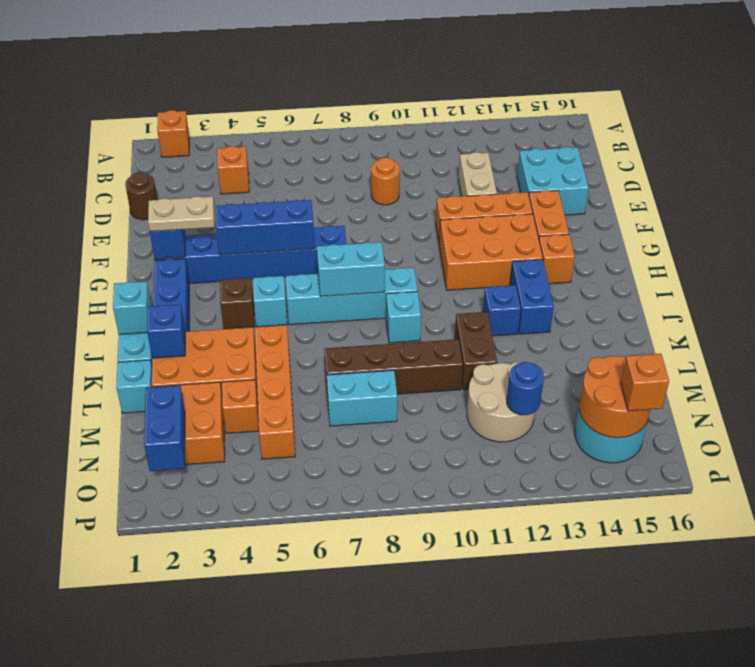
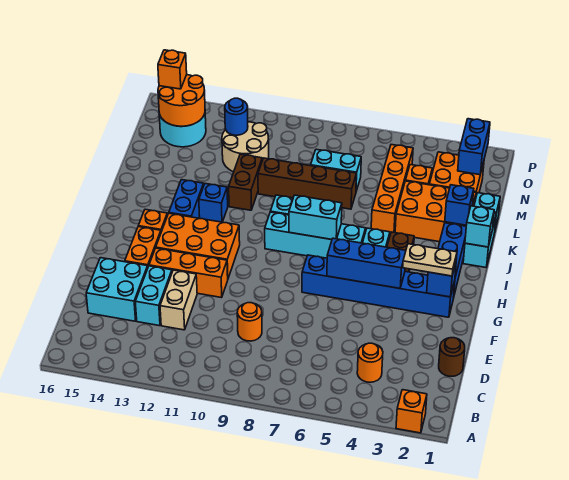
orange brick C4 level 1 -> orange round brick C4 level 1
none -> cyan brick D13:E13 level 1

